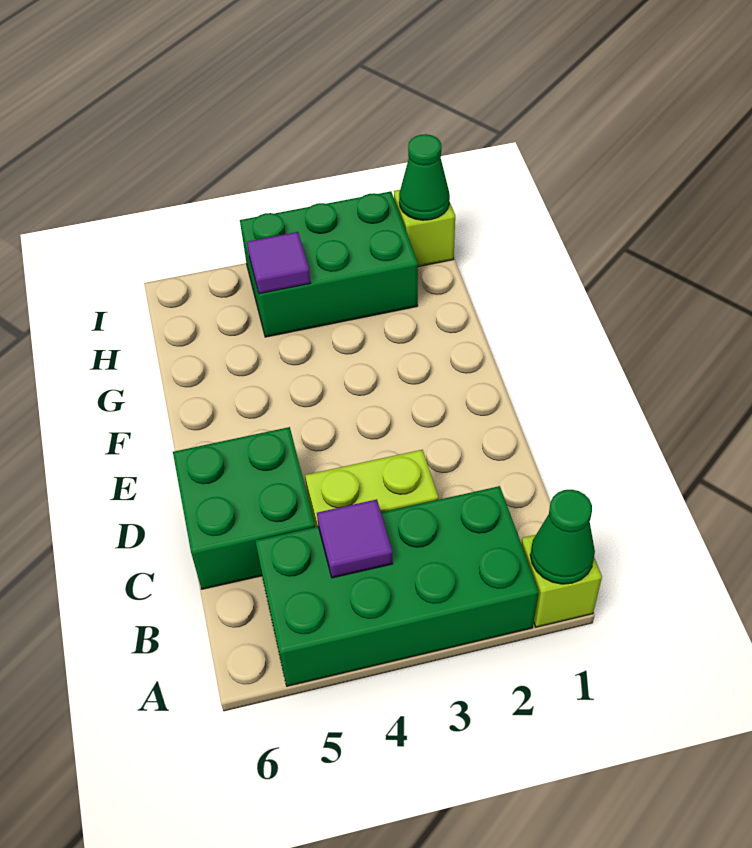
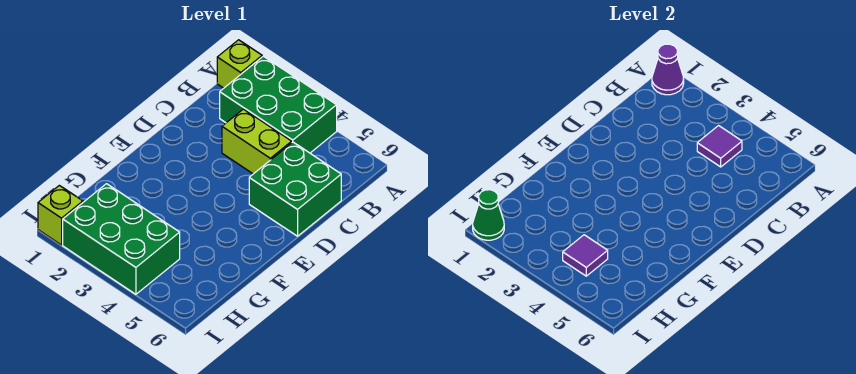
green cone A1 level 2 -> purple cone A1 level 2
green brick A2:B5 level 1 -> green brick A2:B4 level 1

